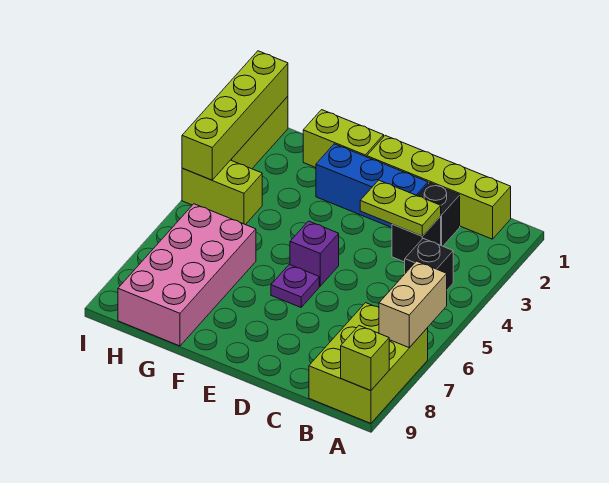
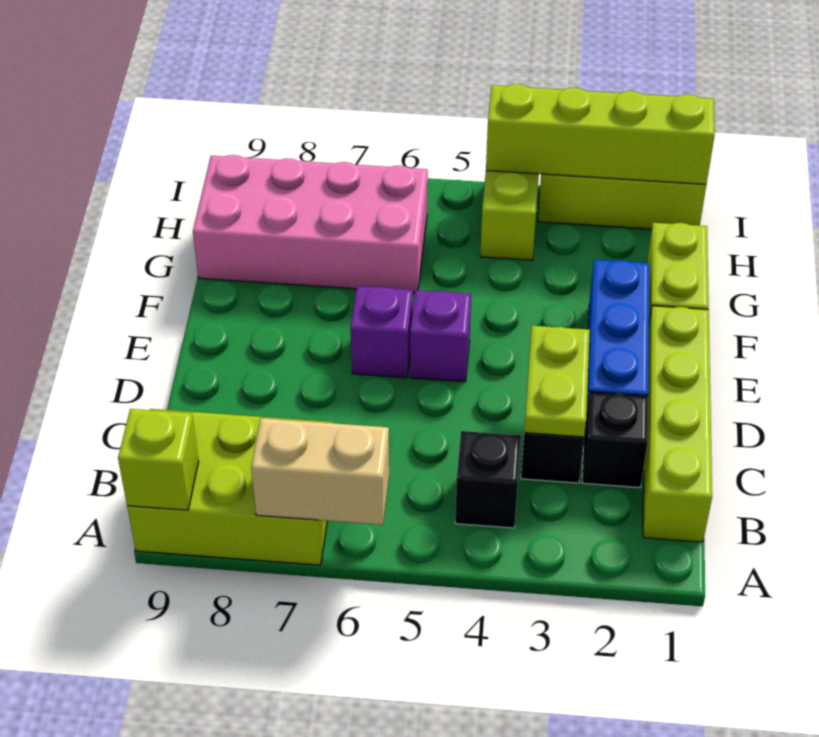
purple plate E6 level 1 -> purple brick E6 level 1

